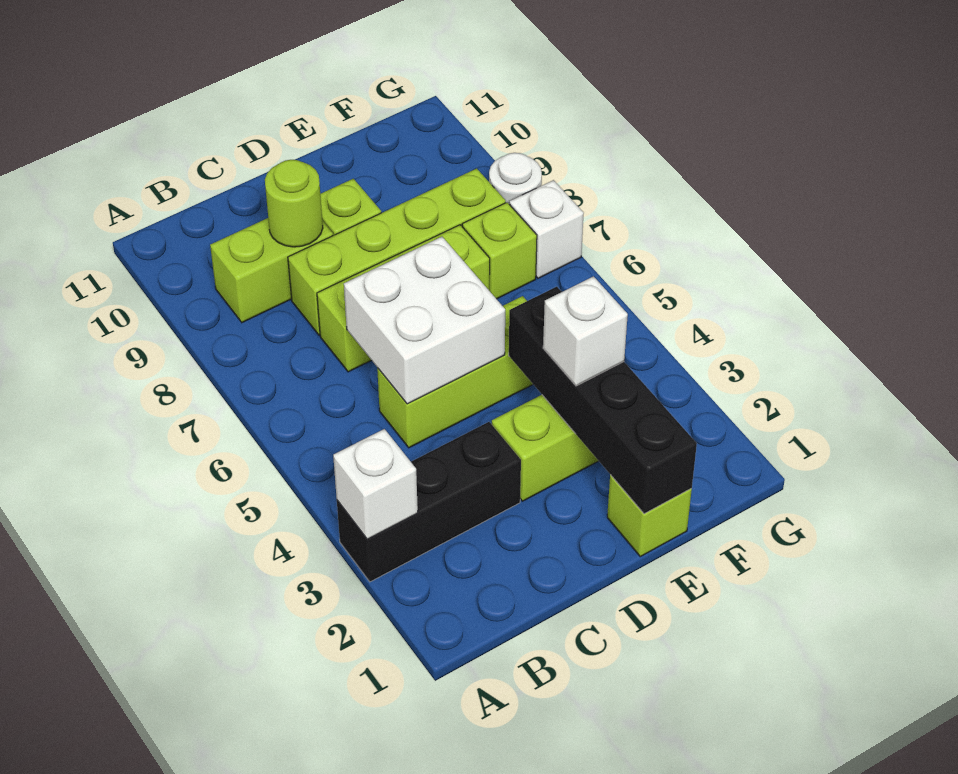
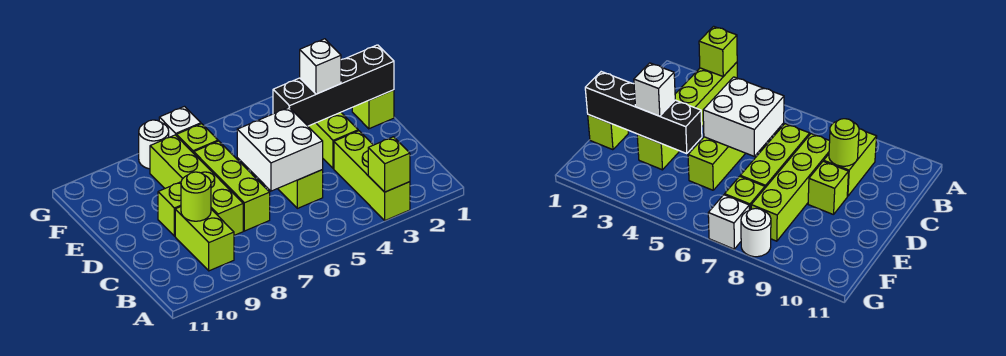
black brick A3:C3 level 1 -> lime brick A3:C3 level 1
white brick A3 level 2 -> lime brick A3 level 2

